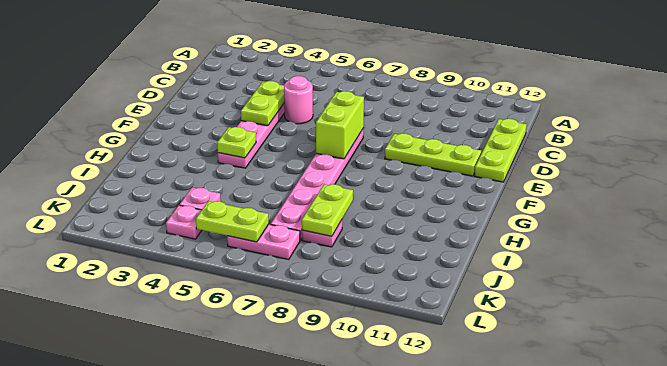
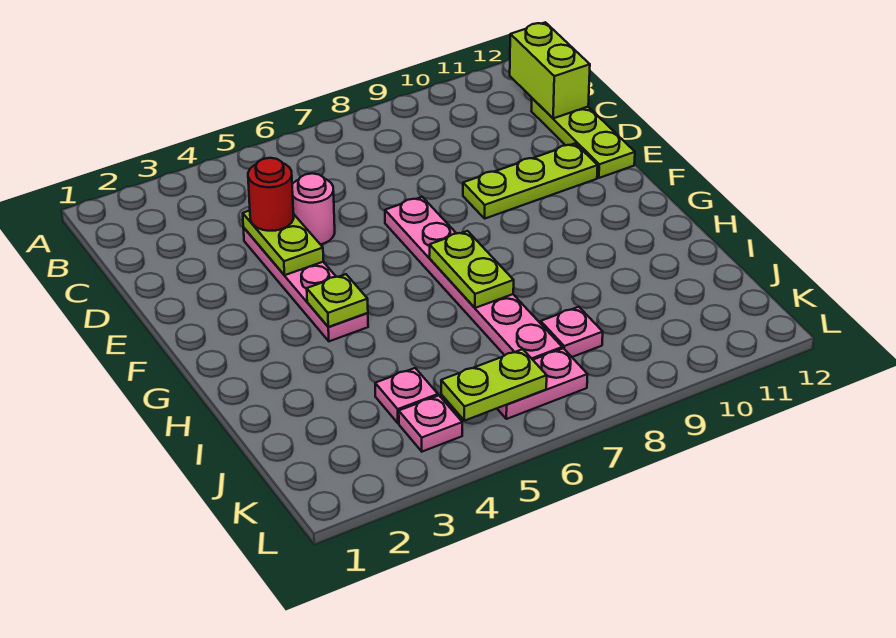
none -> red round brick D4 level 3
lime brick E7:F7 level 2 -> lime brick B12:C12 level 2
lime plate I8:J8 level 2 -> lime plate G7:H7 level 2

